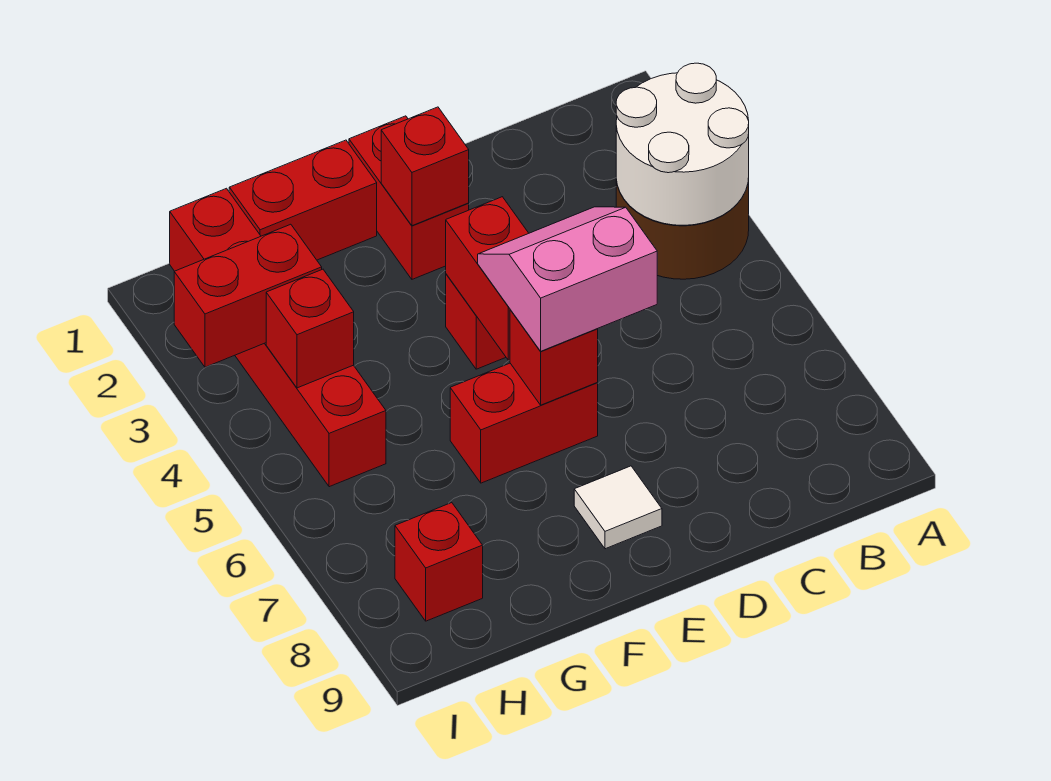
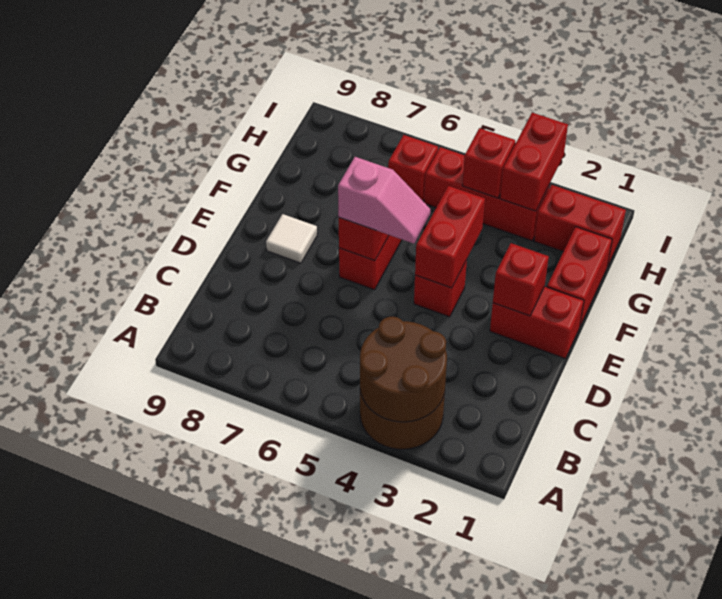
white round brick A3:B4 level 2 -> brown round brick A3:B4 level 2
pink slope D5:E6 level 3 top 6 -> pink slope E5:E6 level 3 top 6
red brick E4:E5 level 2 -> red brick E4:F4 level 2
red brick H8 level 1 -> red brick H6 level 1

